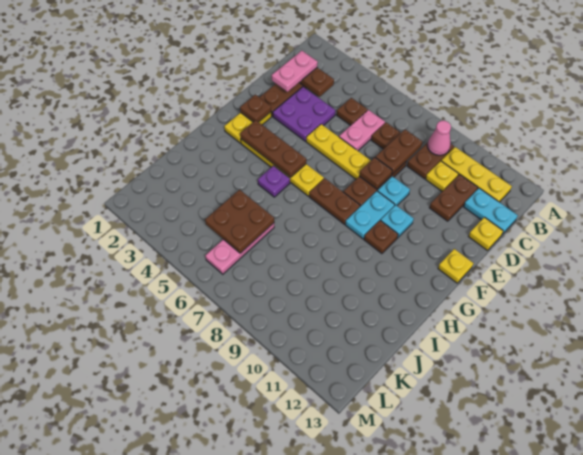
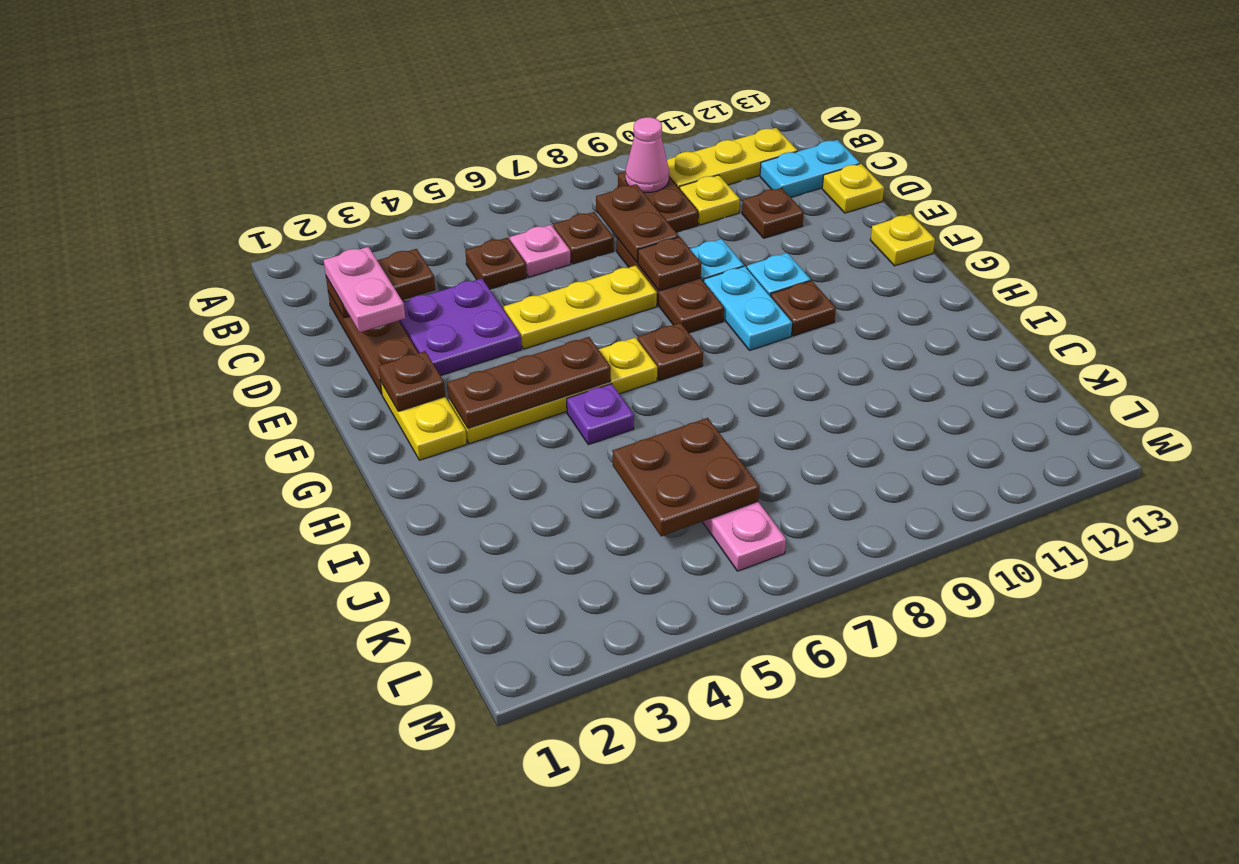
pink plate C6:D6 level 1 -> pink plate C6 level 1
brown plate C11:D11 level 1 -> brown plate D11 level 1
brown plate G7:G8 level 1 -> brown plate G7 level 1

